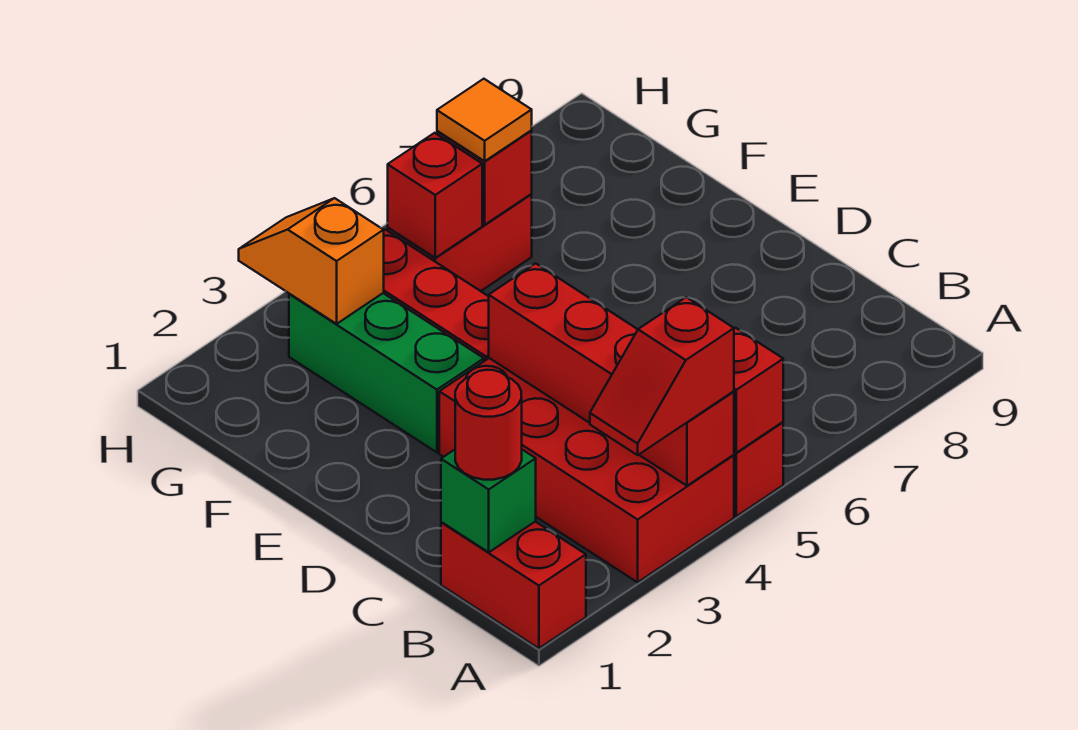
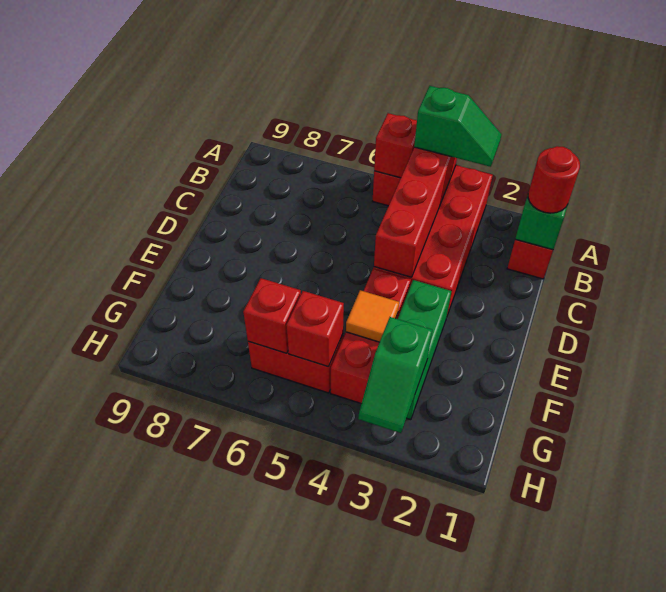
red slope A3:A4 level 3 top 4 -> green slope A3:A4 level 3 top 4
orange slope G3:H3 level 2 top G -> green slope G3:H3 level 2 top G
orange tile G6 level 3 -> orange tile F4 level 2

